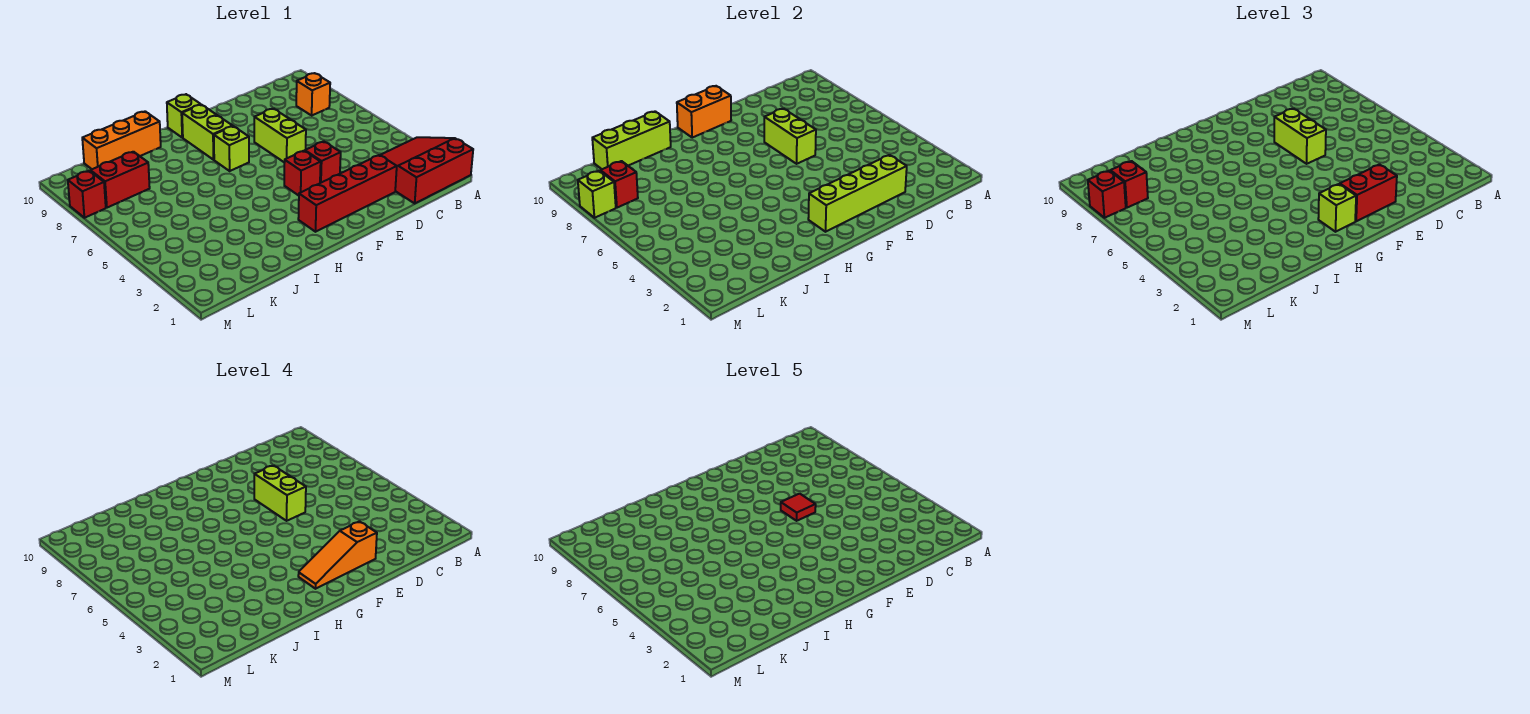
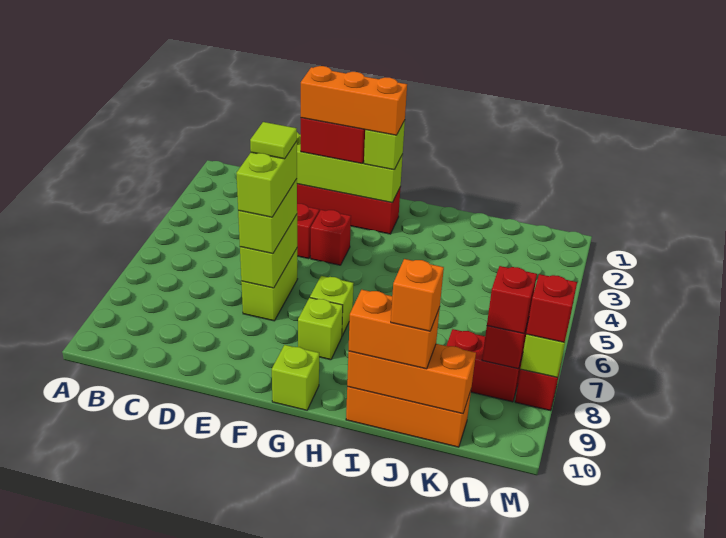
red slope A1:C3 level 1 top 1 -> none
orange brick B8 level 1 -> orange brick J10 level 4
orange slope E2:G2 level 4 top E -> orange brick E2:G2 level 4
red tile E6 level 5 -> lime tile E6 level 5
orange brick F10:G10 level 2 -> orange brick I10:J10 level 3
lime brick G8:G9 level 1 -> lime brick G8 level 1
lime brick I10:K10 level 2 -> orange brick I10:K10 level 2

